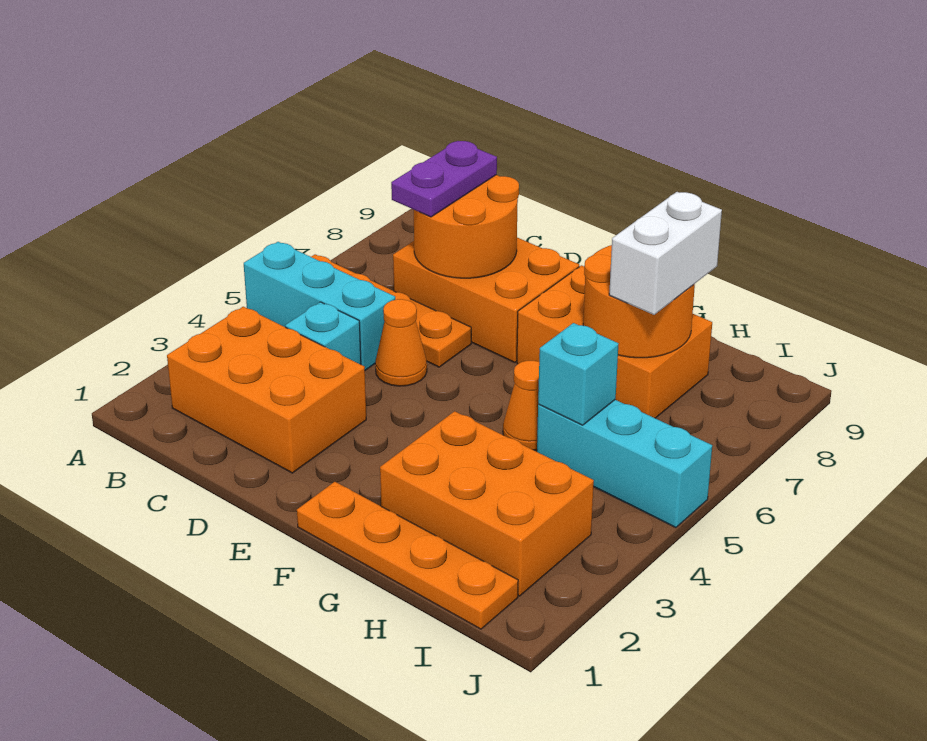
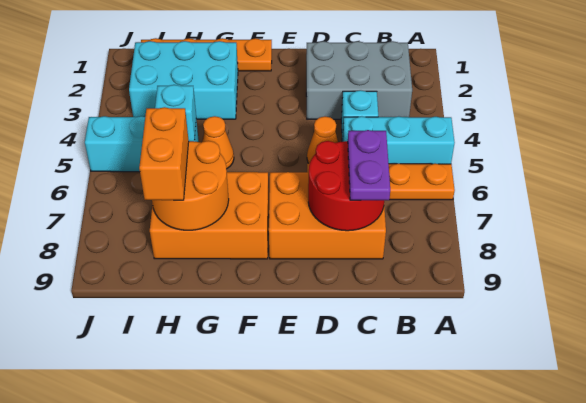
orange brick B2:D3 level 1 -> grey brick B2:D3 level 1
orange round brick C7:D8 level 2 -> red round brick C7:D8 level 2
orange brick G2:I3 level 1 -> cyan brick G2:I3 level 1
white brick H7:H8 level 3 -> orange brick H7:H8 level 3

